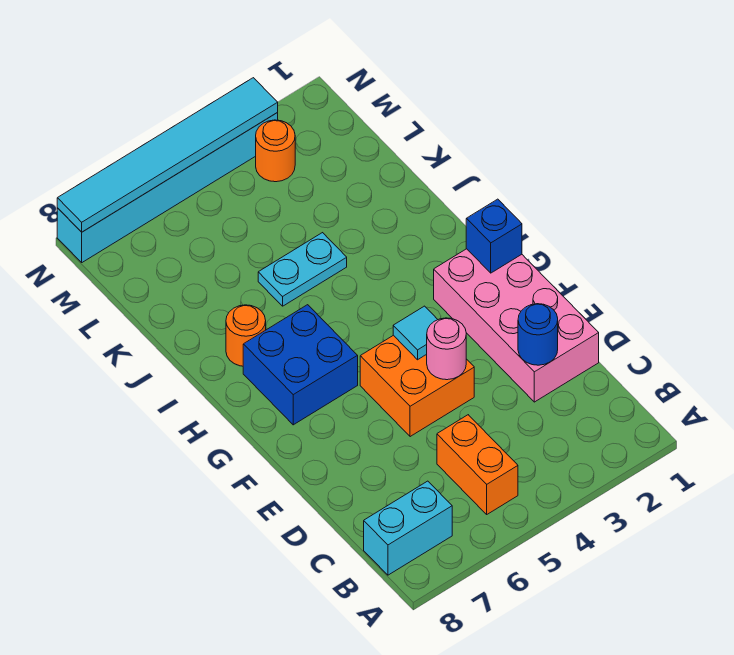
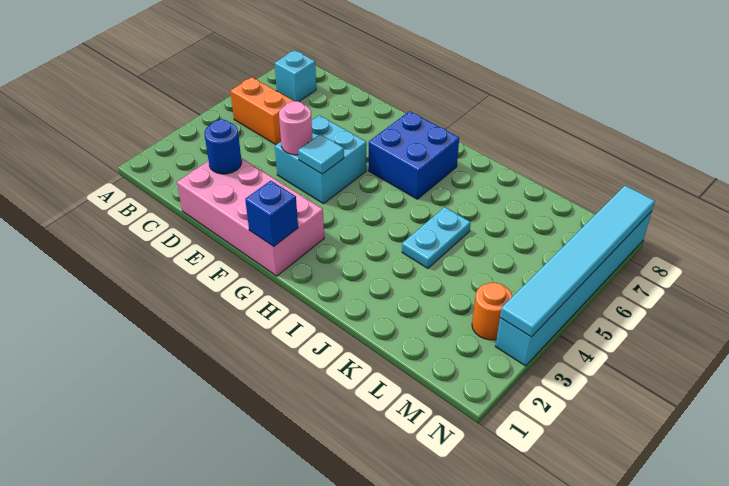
cyan brick B7:B8 level 1 -> cyan brick B7 level 1
orange brick E4:F5 level 1 -> cyan brick E4:F5 level 1
orange round brick I7 level 1 -> none

